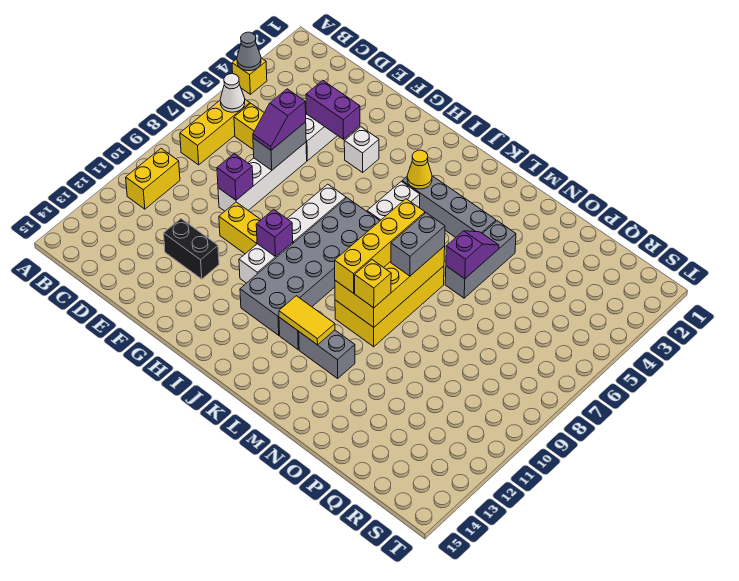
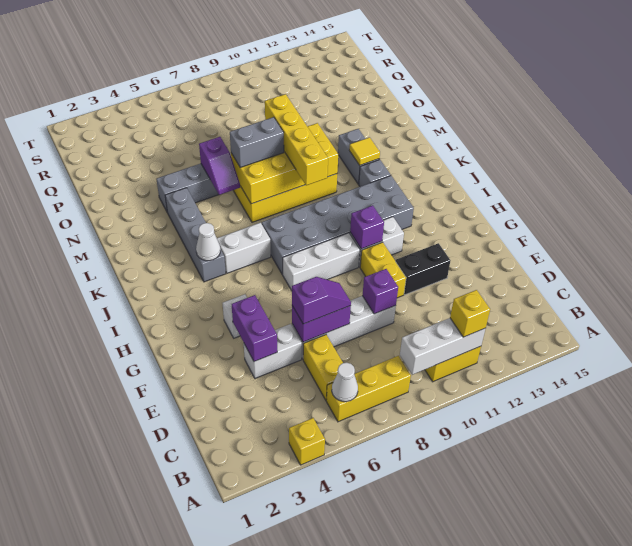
grey cone A4 level 2 -> none
none -> white brick B9:B11 level 2
grey brick E6:E7 level 2 -> purple brick E6:E7 level 2
black brick E12:F12 level 1 -> black brick F11:F12 level 1
yellow cone J4 level 2 -> white cone J4 level 2
yellow tile K12:L12 level 2 -> yellow tile L12 level 2
yellow brick L7:L10 level 3 -> yellow brick K9:N9 level 3
yellow brick M10 level 3 -> yellow brick B11 level 3
purple slope N5:N6 level 2 top 6 -> purple slope M6:N6 level 2 top N

